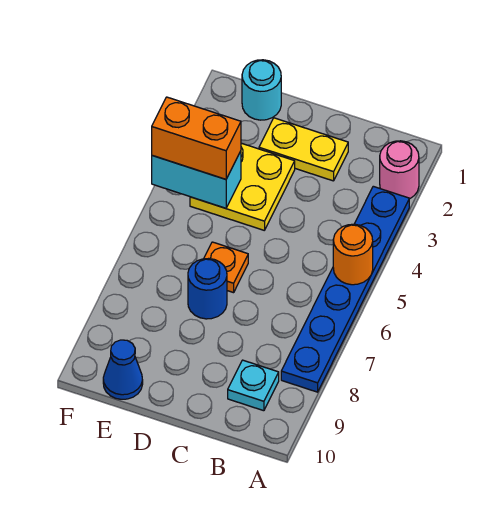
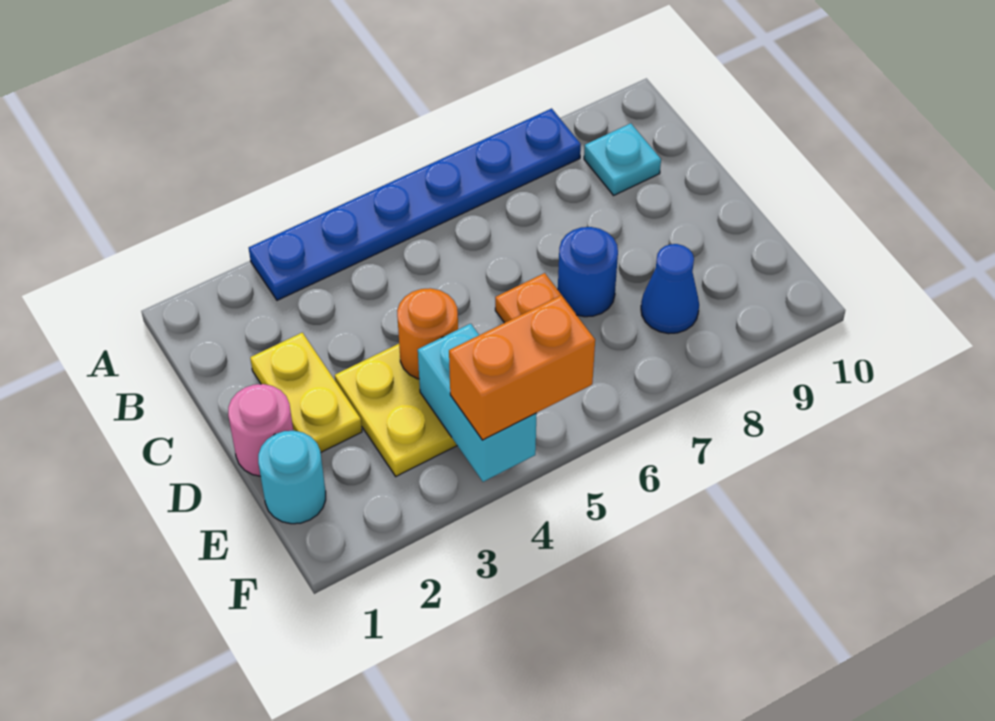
pink round brick A2 level 1 -> pink round brick D1 level 1
orange round brick A5 level 2 -> orange round brick D4 level 2
orange brick E4:F4 level 3 -> orange brick F4:F5 level 3
blue cone E10 level 1 -> blue cone E8 level 1

